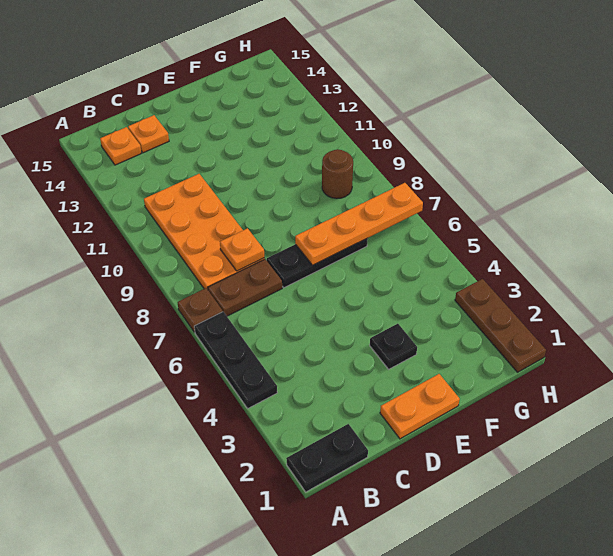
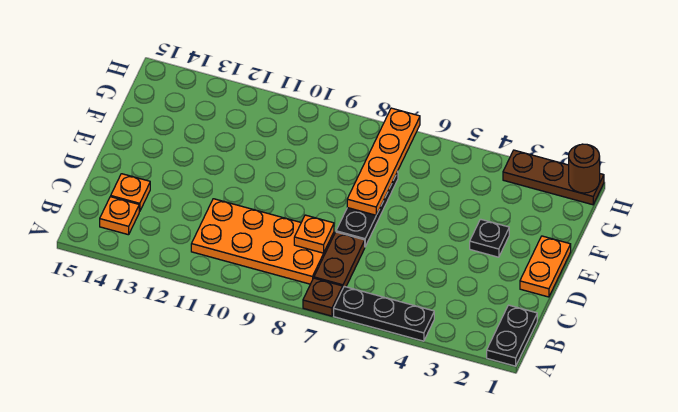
brown round brick G9 level 1 -> brown round brick H1 level 2

